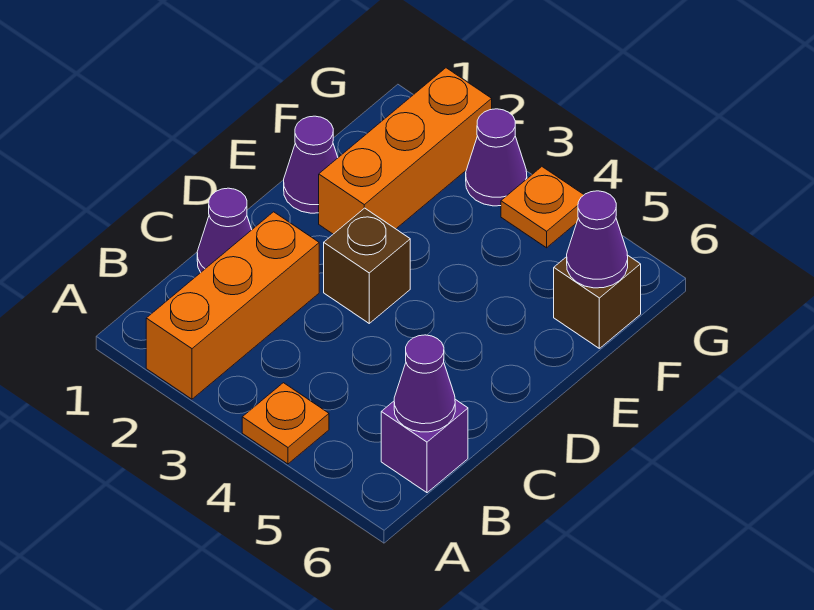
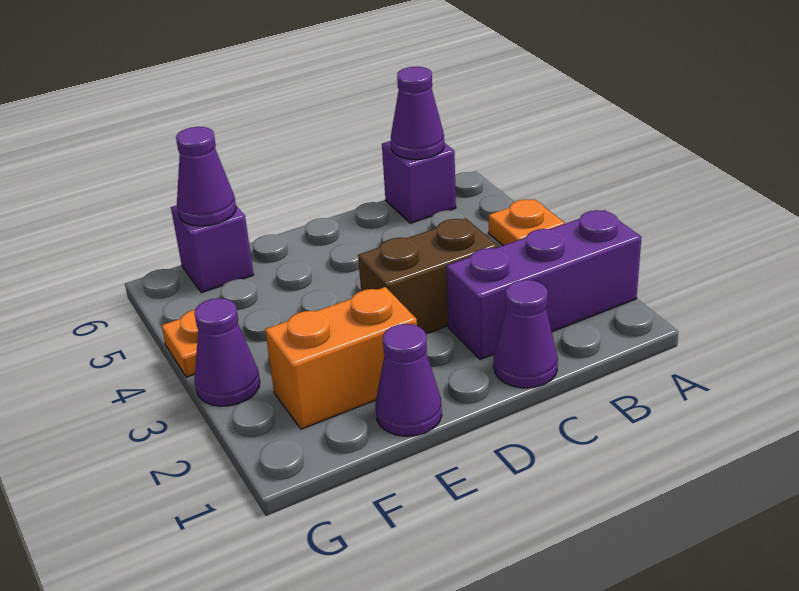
orange brick A2:C2 level 1 -> purple brick A2:C2 level 1
brown brick D3 level 1 -> brown brick C3:D3 level 1
orange brick E2:G2 level 1 -> orange brick E2:F2 level 1
brown brick F6 level 1 -> purple brick F6 level 1

